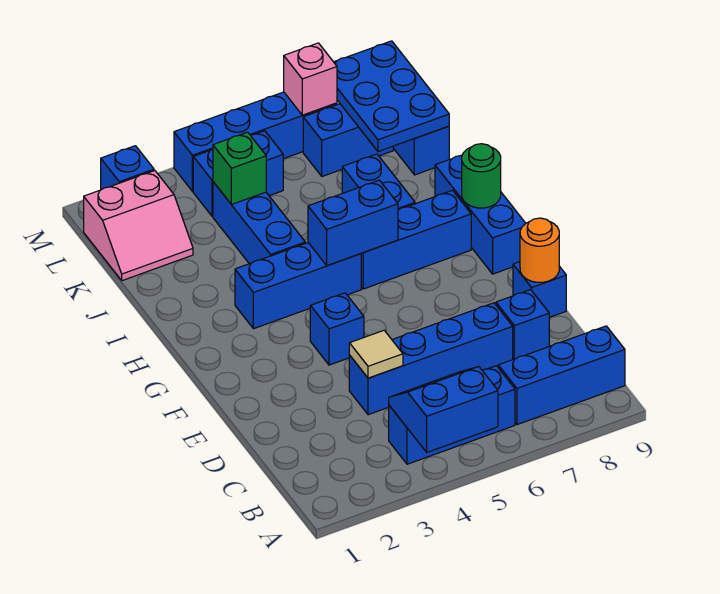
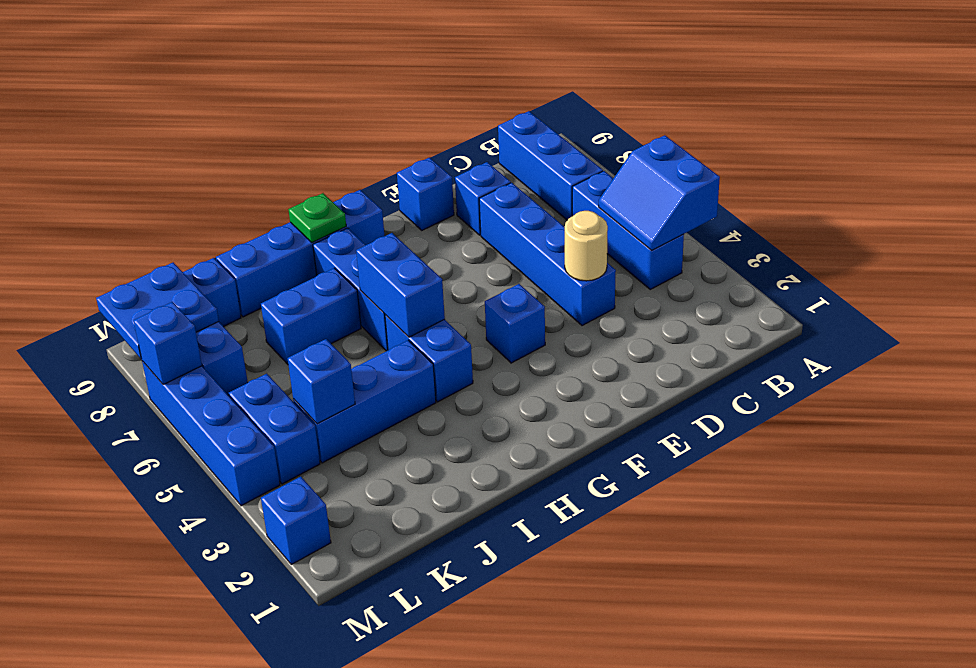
tan tile D4 level 2 -> tan round brick D4 level 2
orange round brick E9 level 2 -> none
blue brick G9:I9 level 1 -> blue brick G9:J9 level 1
blue brick H3:H5 level 1 -> blue brick H4:H5 level 1
green round brick H9 level 2 -> green plate H9 level 2
pink slope K1:L2 level 1 top L -> none
green brick K4 level 2 -> blue brick K4 level 2
blue plate K8:M9 level 2 -> blue plate L8:M9 level 2
pink brick M7 level 2 -> blue brick M7 level 2

